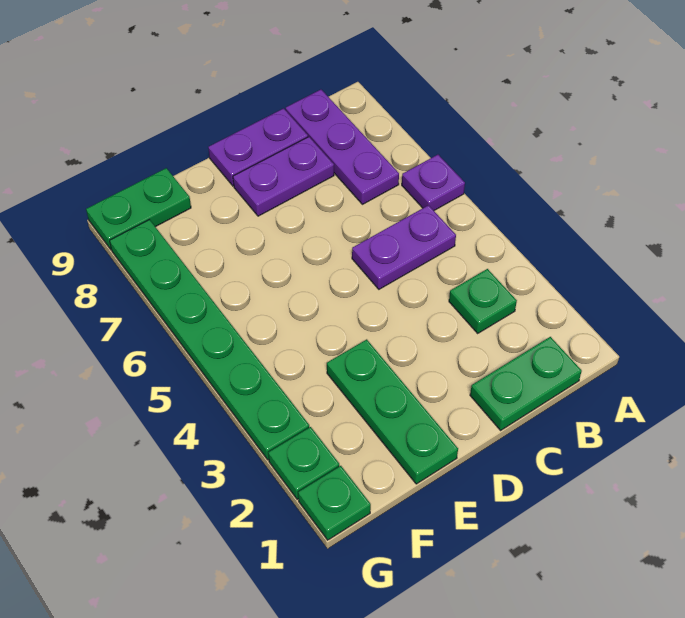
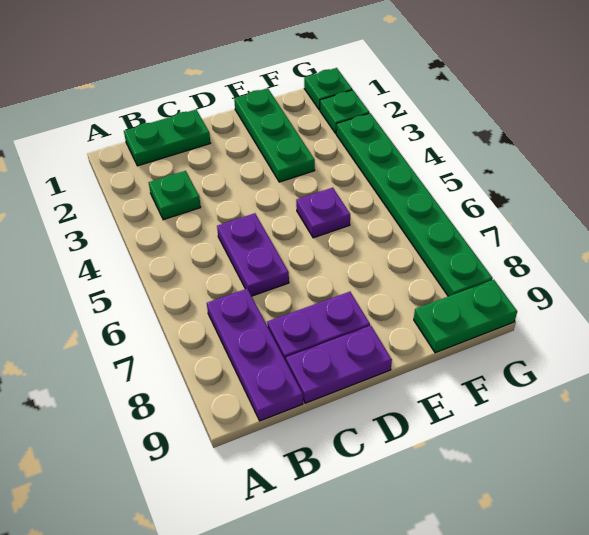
purple plate A6 level 1 -> purple plate E5 level 1
purple plate B5:C5 level 1 -> purple plate C5:C6 level 1

